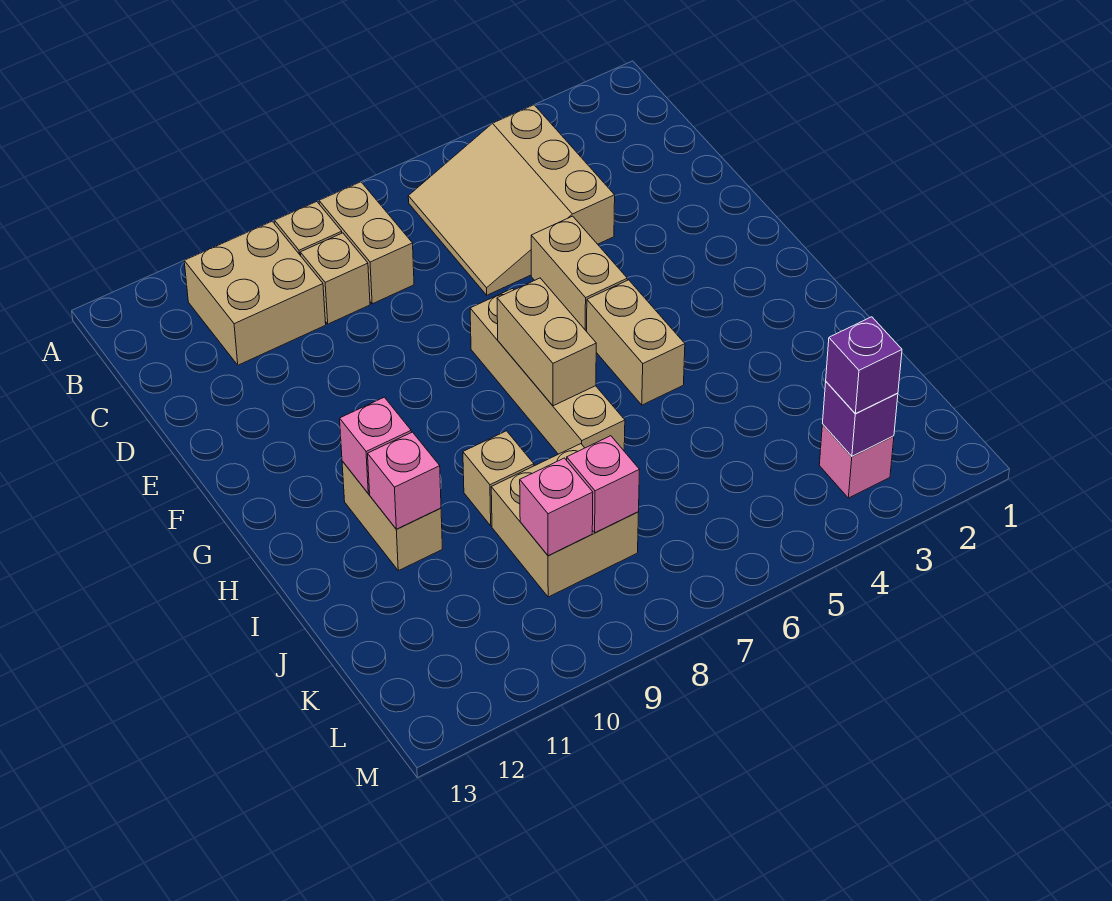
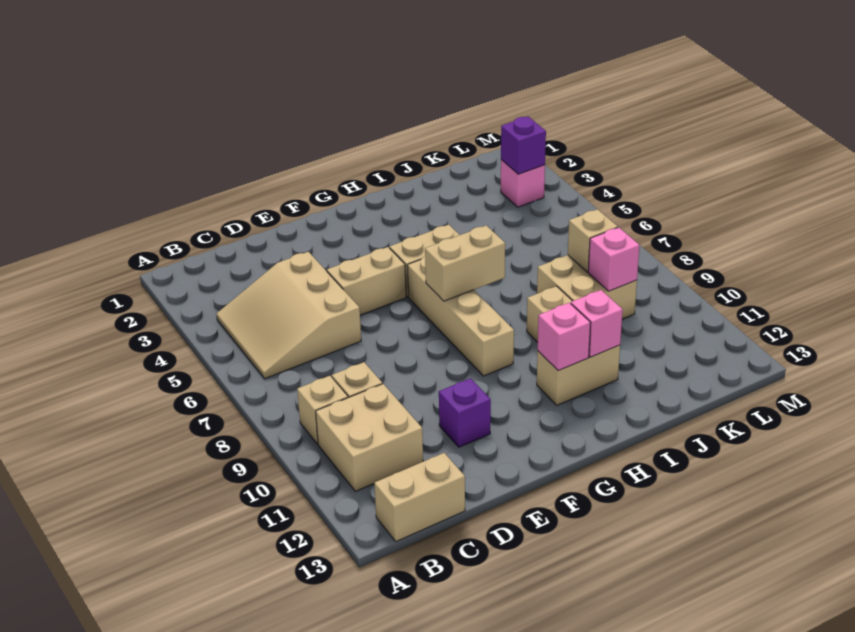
tan slope B4:D6 level 1 top 4 -> tan slope B4:D6 level 1 top D
tan brick B8:C8 level 1 -> tan brick B13:C13 level 1
tan brick F7:I7 level 1 -> tan brick G6:G9 level 1
pink brick K8 level 2 -> tan brick K8 level 2
purple brick L3 level 3 -> purple brick E11 level 1

